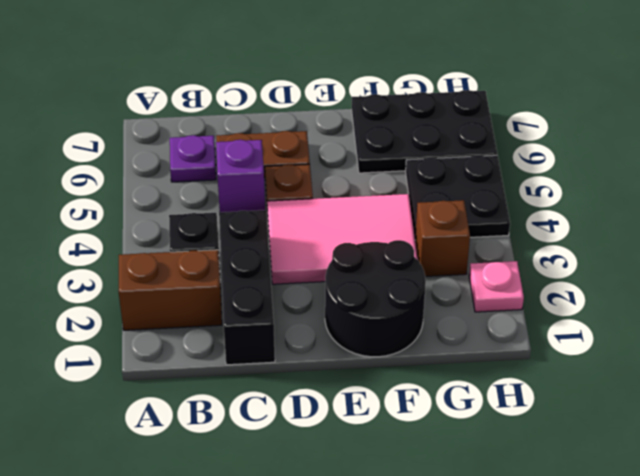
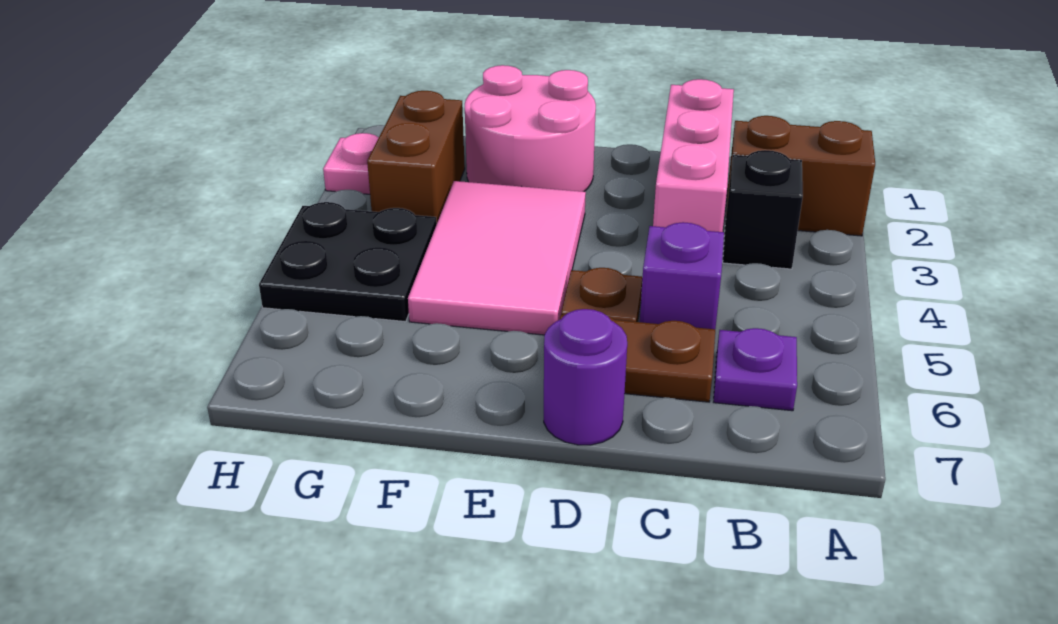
black brick C1:C3 level 1 -> pink brick C1:C3 level 1
pink tile D3:F4 level 1 -> pink tile E3:F5 level 1
none -> purple round brick D7 level 1
black round brick E1:F2 level 1 -> pink round brick E1:F2 level 1
black plate F6:H7 level 1 -> none
brown brick G3 level 1 -> brown brick G2:G3 level 1

